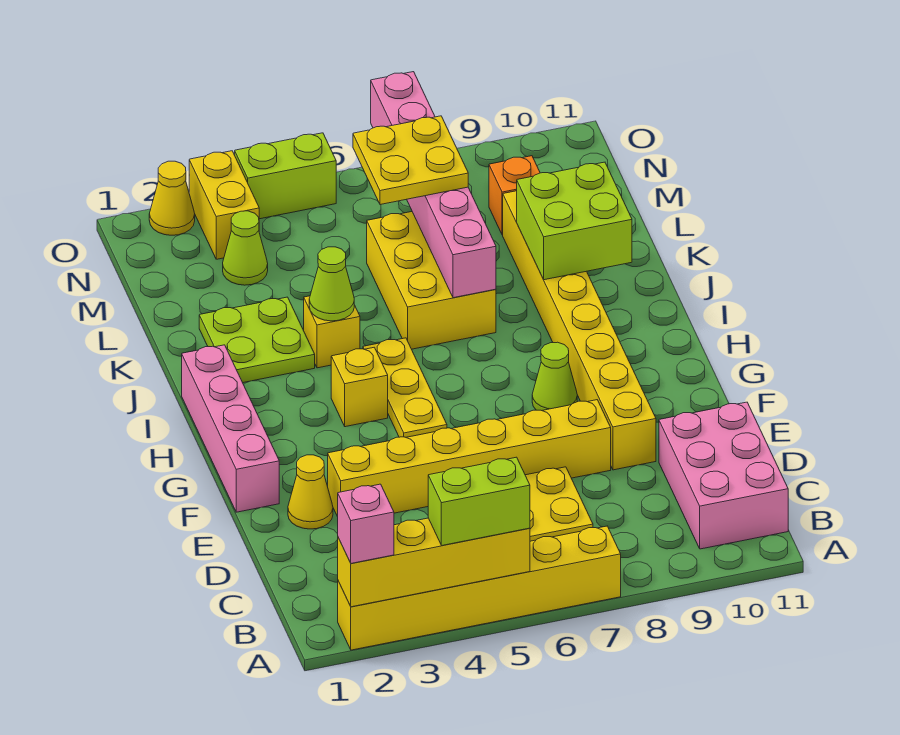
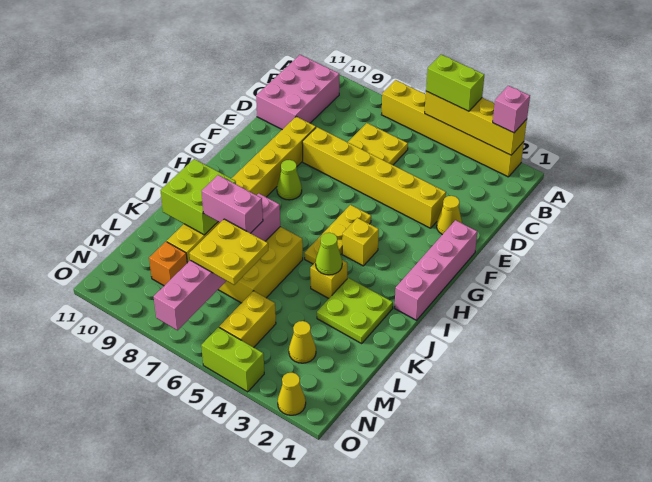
none -> pink brick K7:K8 level 3
lime cone M3 level 1 -> yellow cone M3 level 1
yellow brick N3:O3 level 1 -> yellow brick M5:N5 level 1

